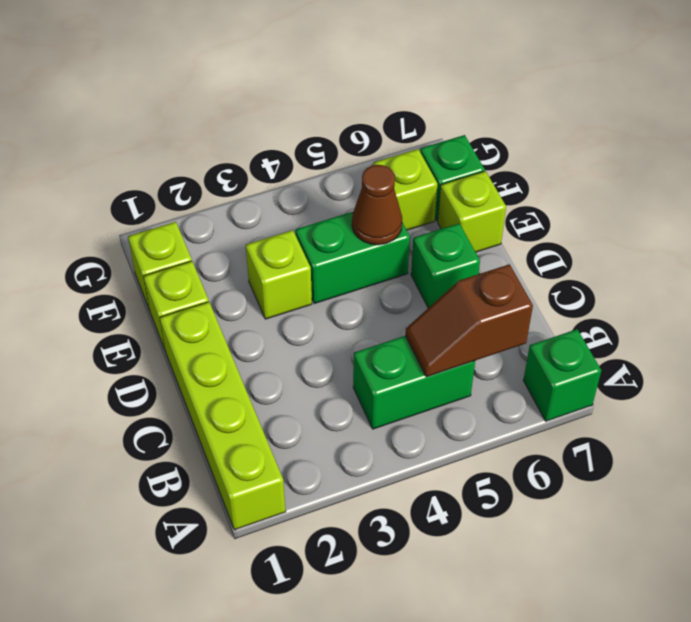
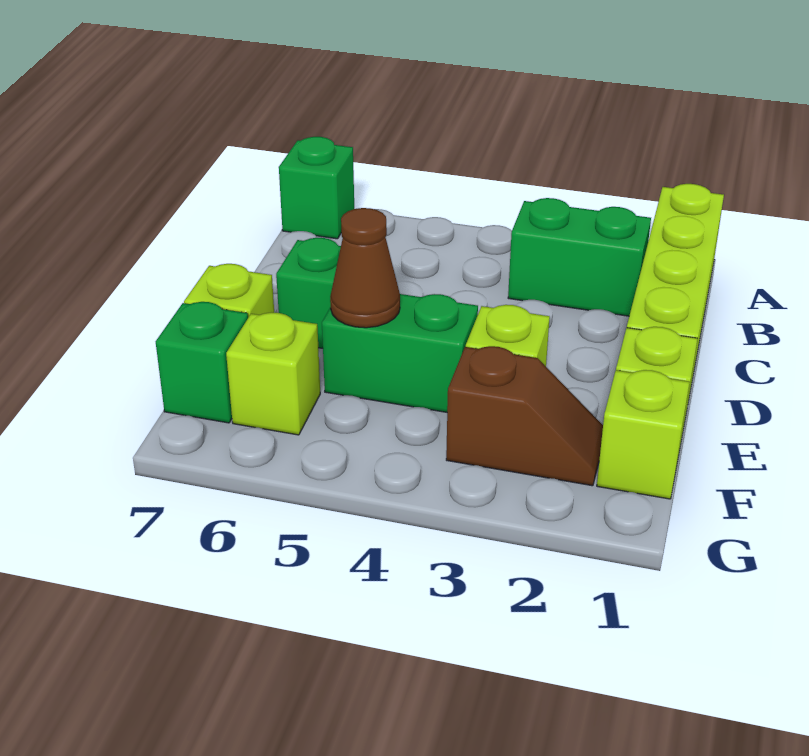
green brick B4:B5 level 1 -> green brick B2:B3 level 1
brown slope B5:B6 level 2 top 6 -> brown slope F2:F3 level 1 top 3

